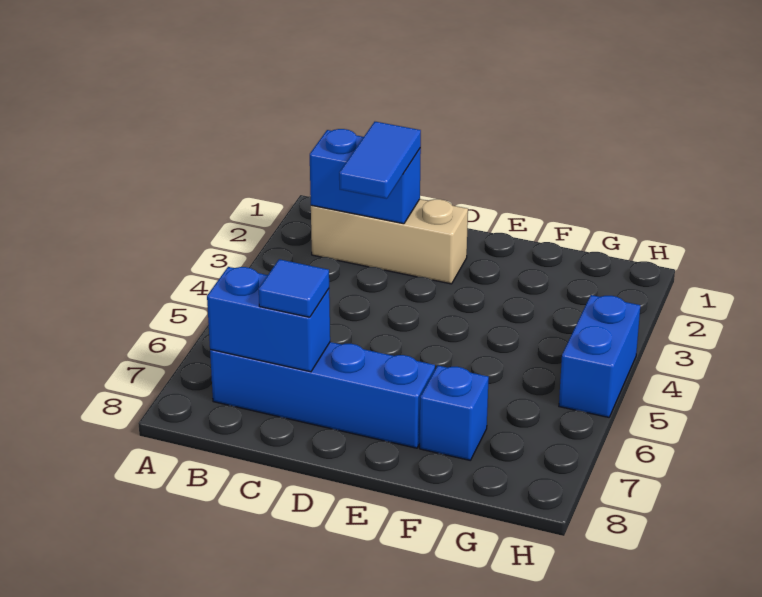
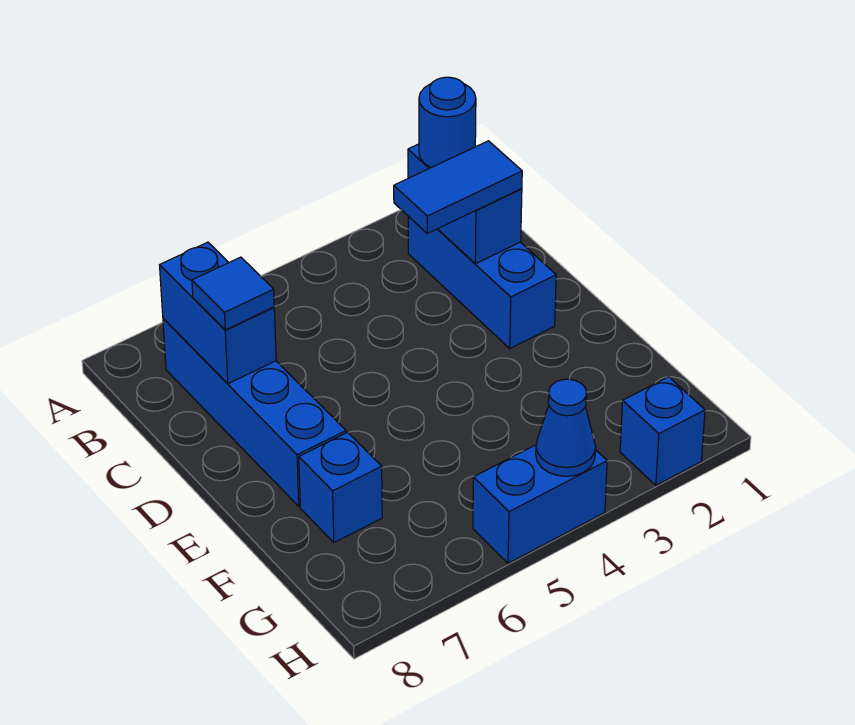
tan brick B2:D2 level 1 -> blue brick B2:D2 level 1
none -> blue round brick B2 level 3
none -> blue brick H2 level 1
none -> blue cone H4 level 2

